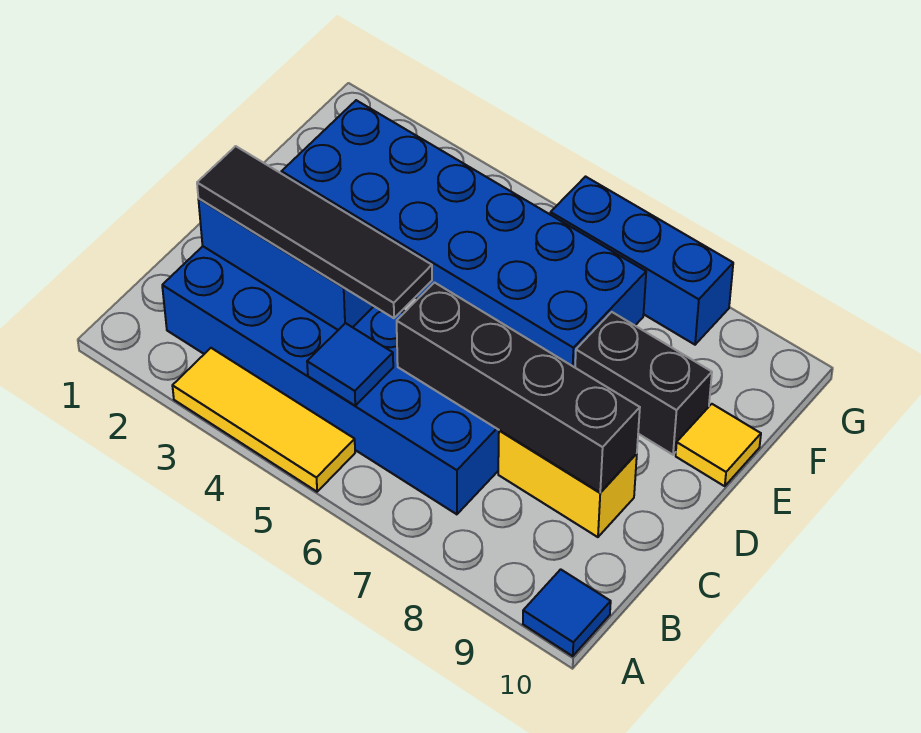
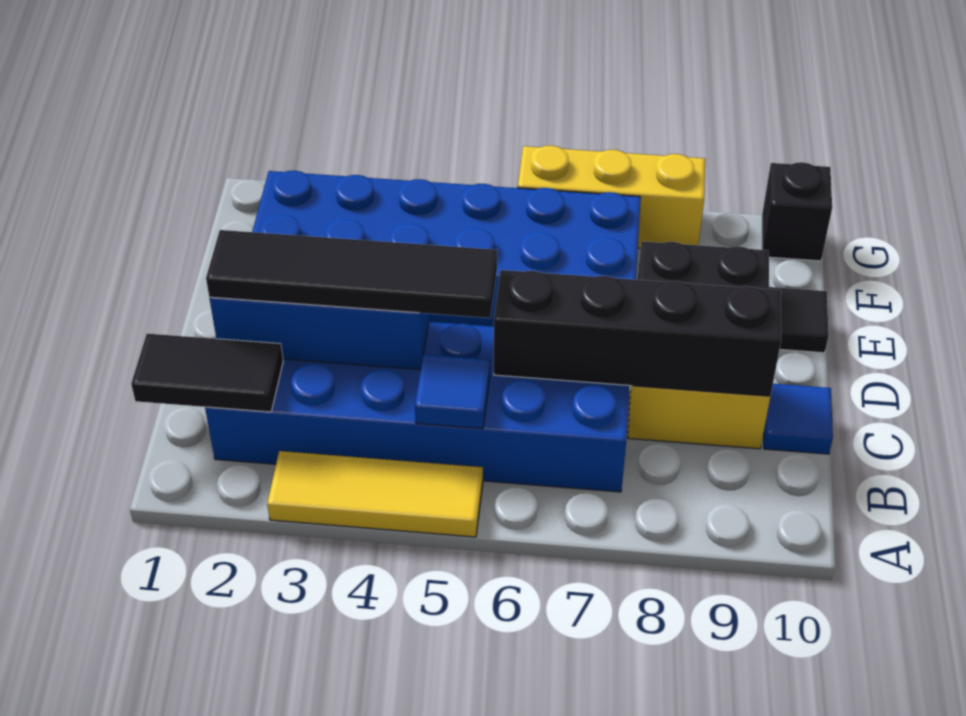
blue tile A10 level 1 -> blue tile C10 level 1
none -> black tile B1:B2 level 2
yellow tile E10 level 1 -> black tile E10 level 1
blue brick G6:G8 level 1 -> yellow brick G6:G8 level 1
none -> black brick G10 level 1

